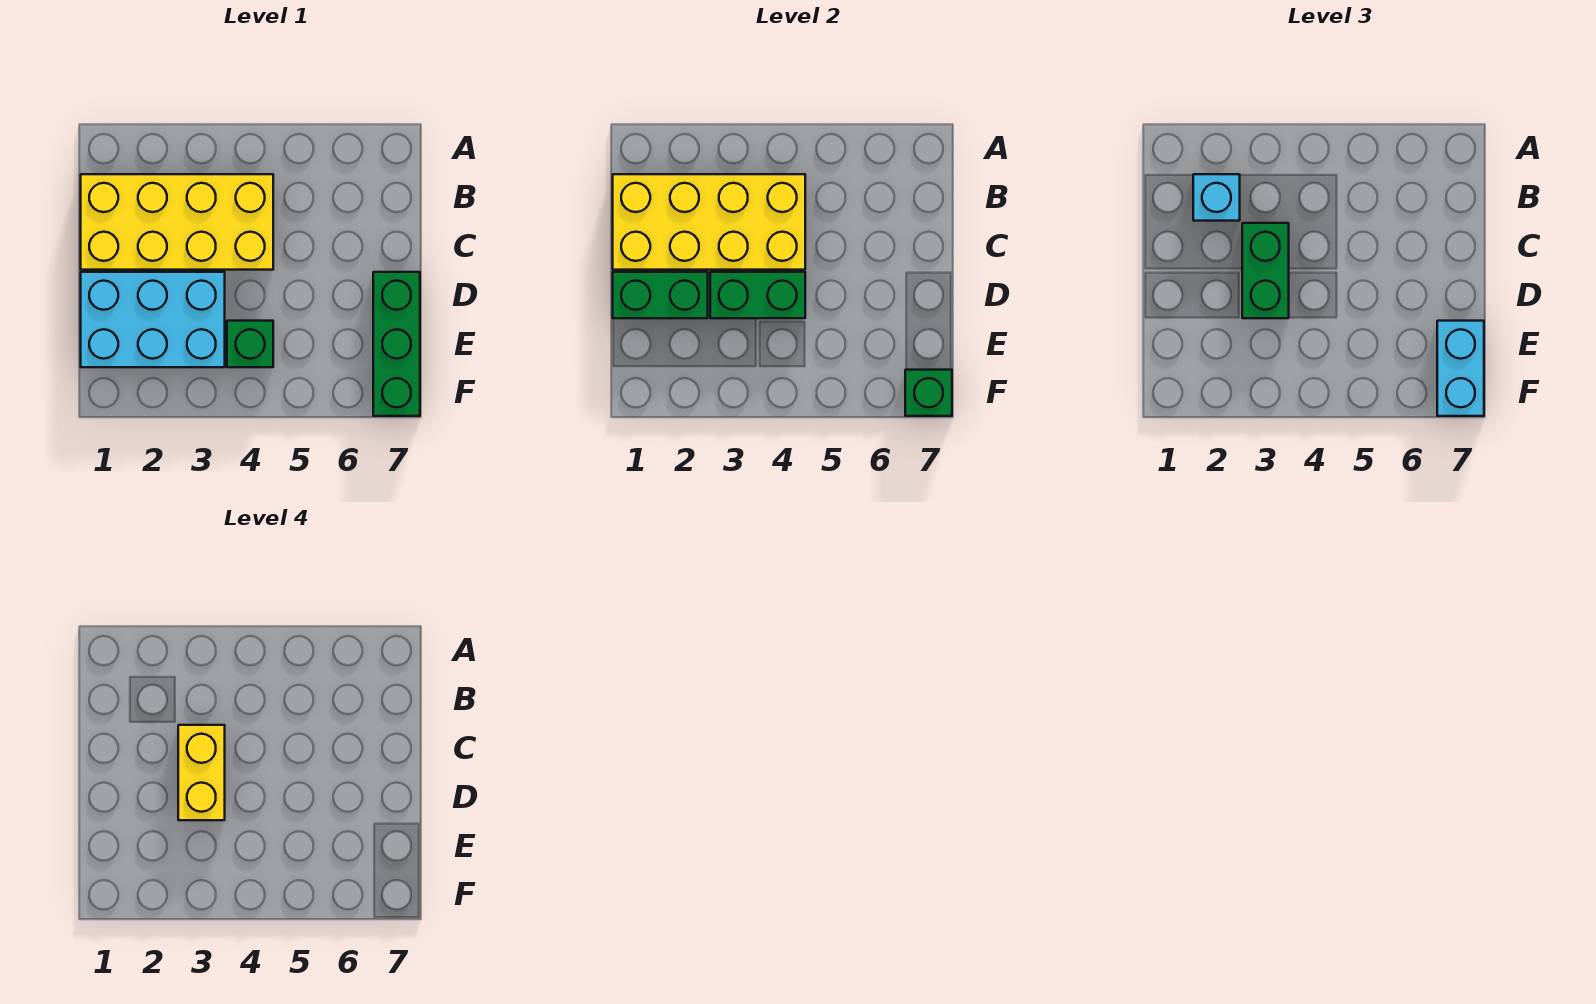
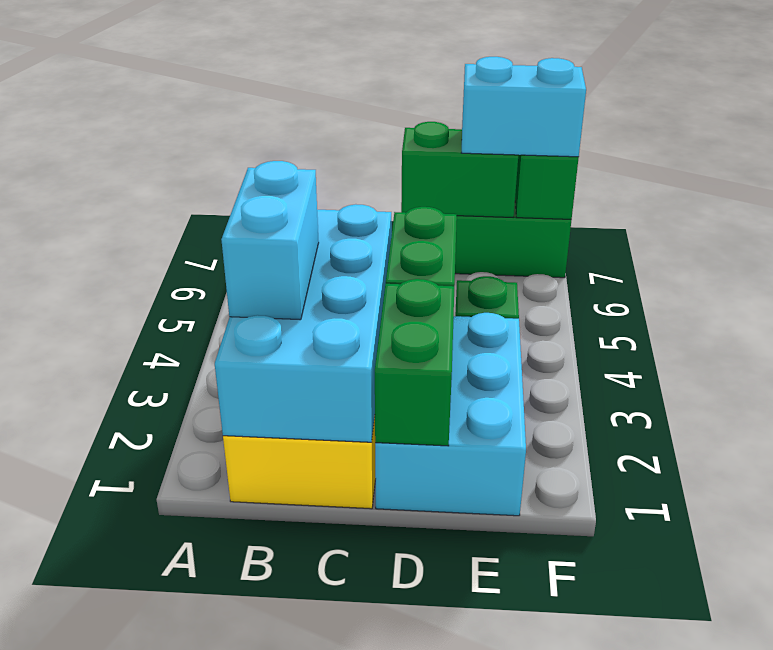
yellow brick B1:C4 level 2 -> cyan brick B1:C4 level 2
cyan brick B2 level 3 -> cyan brick B2:B3 level 3
green brick C3:D3 level 3 -> green brick D7:E7 level 2
yellow brick C3:D3 level 4 -> none

